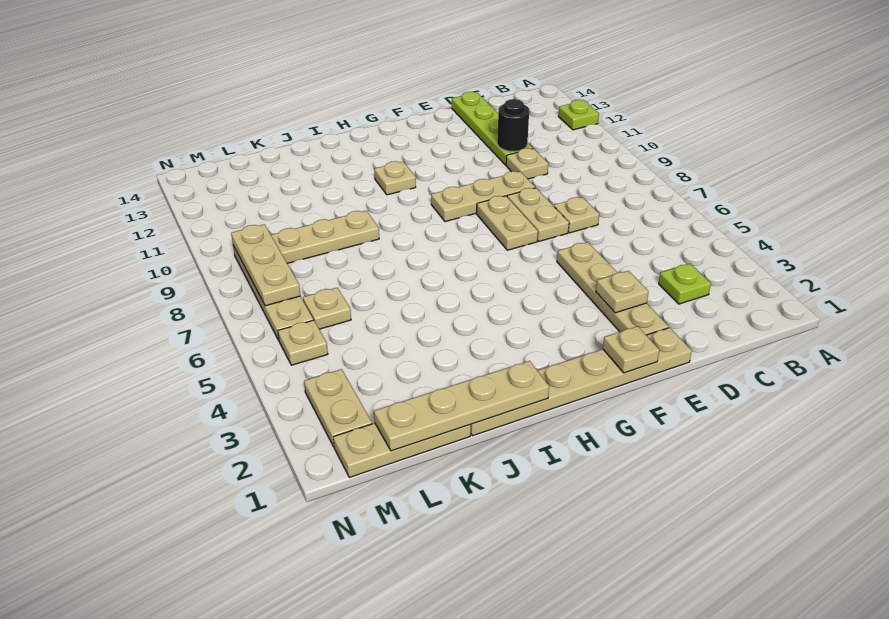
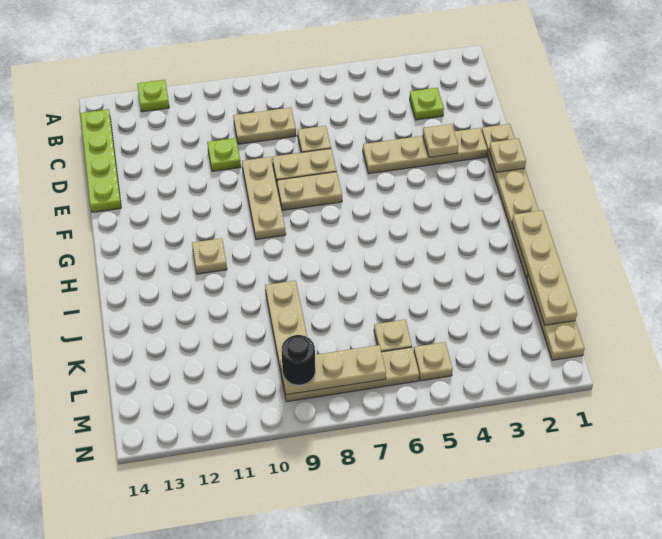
tan plate D10 level 1 -> lime plate D10 level 1
lime plate D11:D14 level 1 -> lime plate B14:E14 level 1
black round brick D11 level 2 -> black round brick M9 level 3
tan plate M2:M3 level 1 -> tan plate C8:C9 level 1

